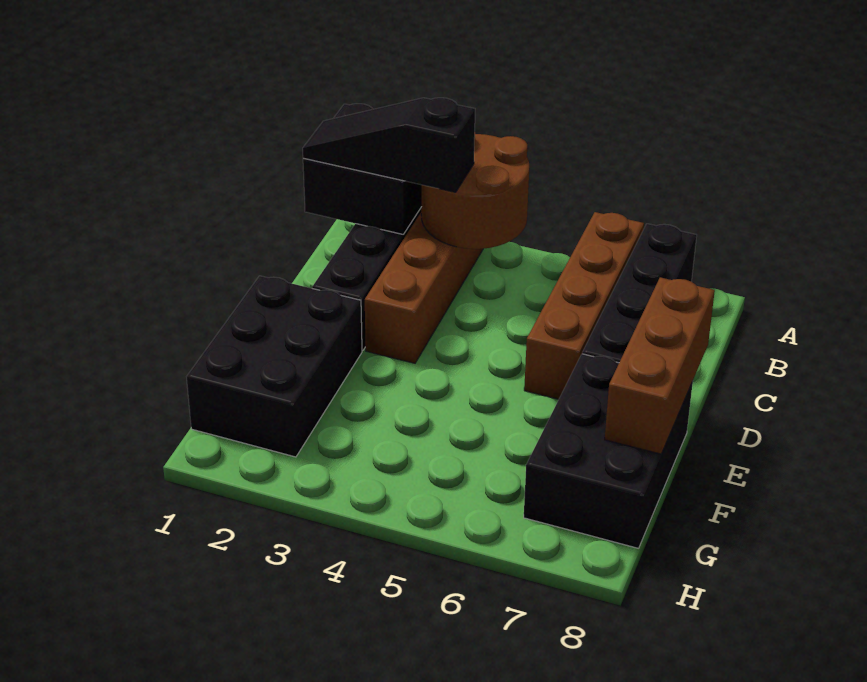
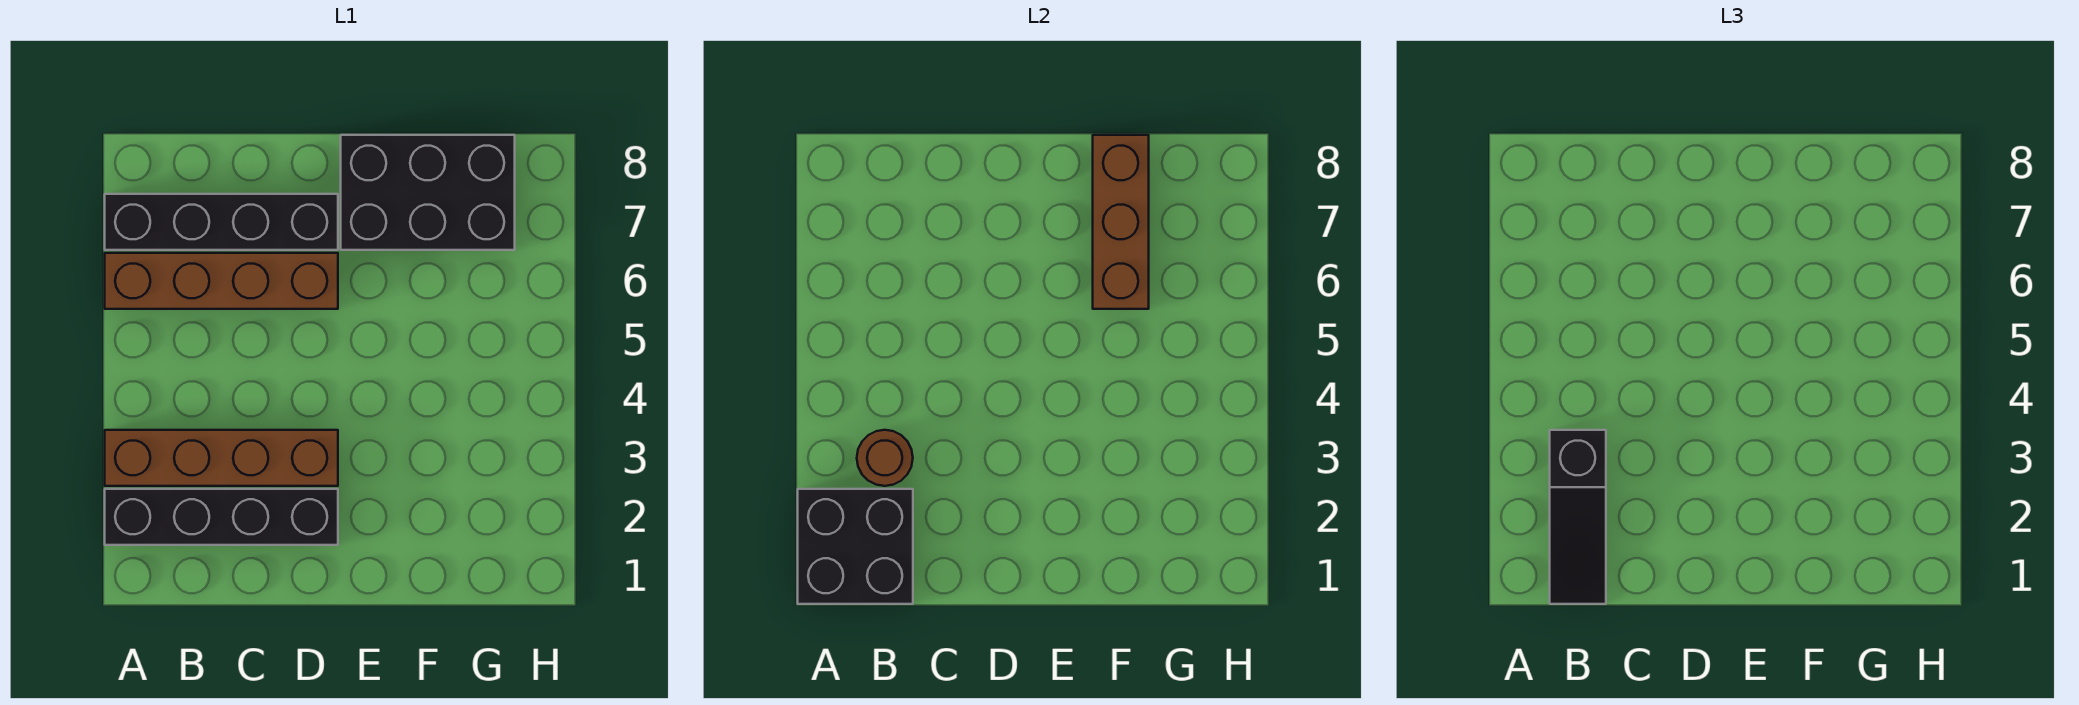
brown round brick A3:B4 level 2 -> brown round brick B3 level 2
brown brick D8:F8 level 2 -> brown brick F6:F8 level 2
black brick E1:G2 level 1 -> none

